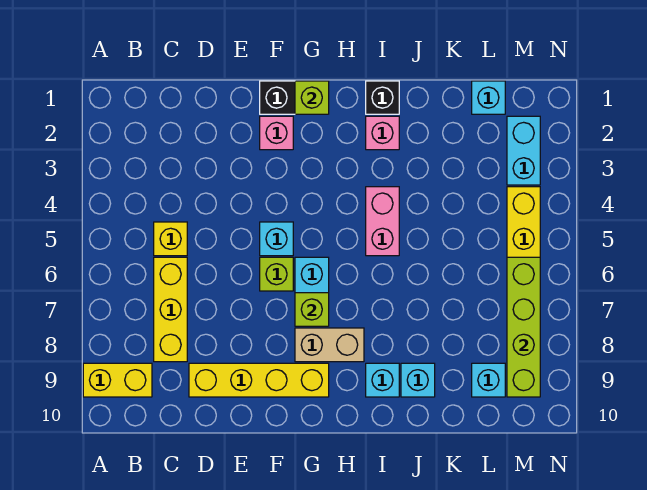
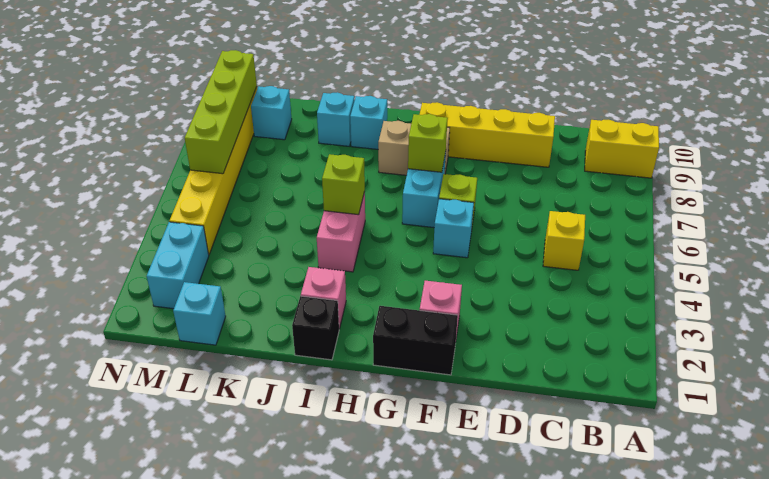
yellow brick C6:C8 level 1 -> none
lime brick G1 level 2 -> lime brick I5 level 2

